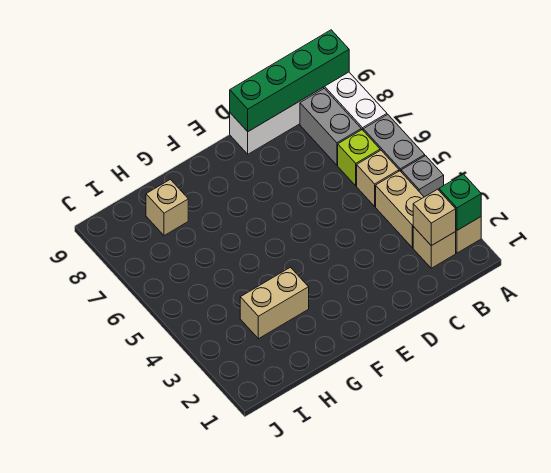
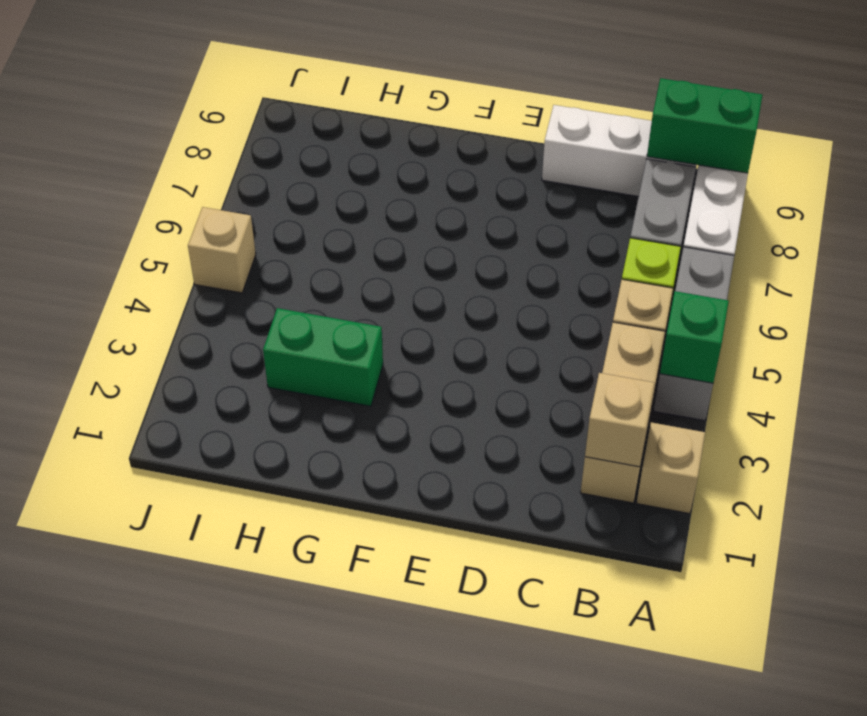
green brick A2 level 2 -> green brick A4 level 2
green brick A9:D9 level 2 -> green brick A9:B9 level 2
tan brick G3:H3 level 1 -> green brick G3:H3 level 1
tan brick H8 level 1 -> tan brick J5 level 1

